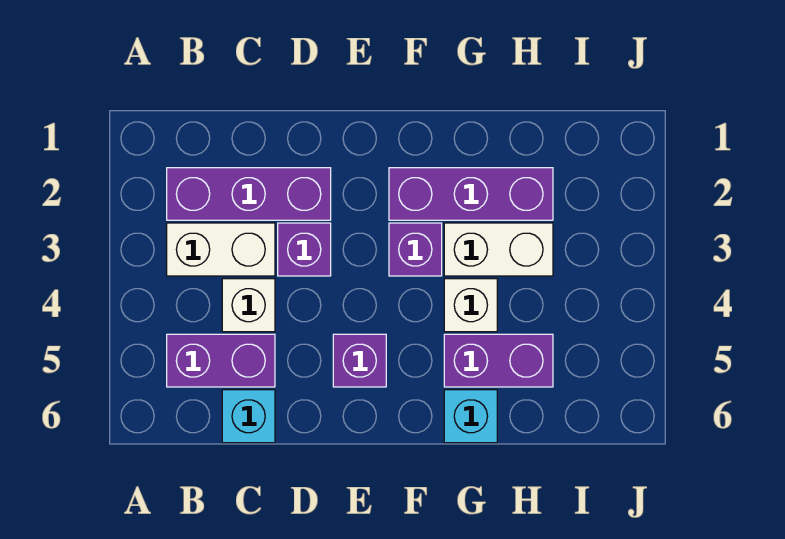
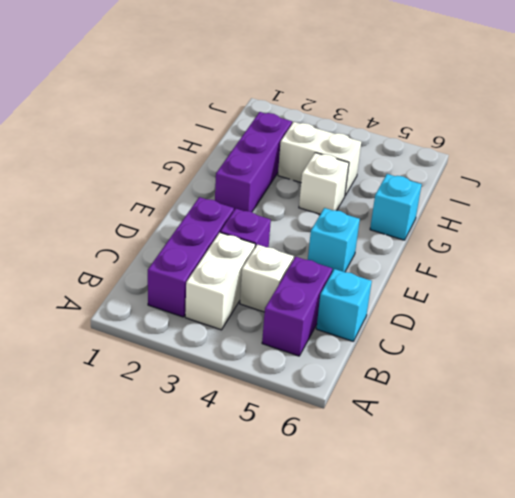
purple brick E5 level 1 -> cyan brick E5 level 1
purple brick F3 level 1 -> none
white brick G3:H3 level 1 -> white brick H3:H4 level 1
purple brick G5:H5 level 1 -> none

